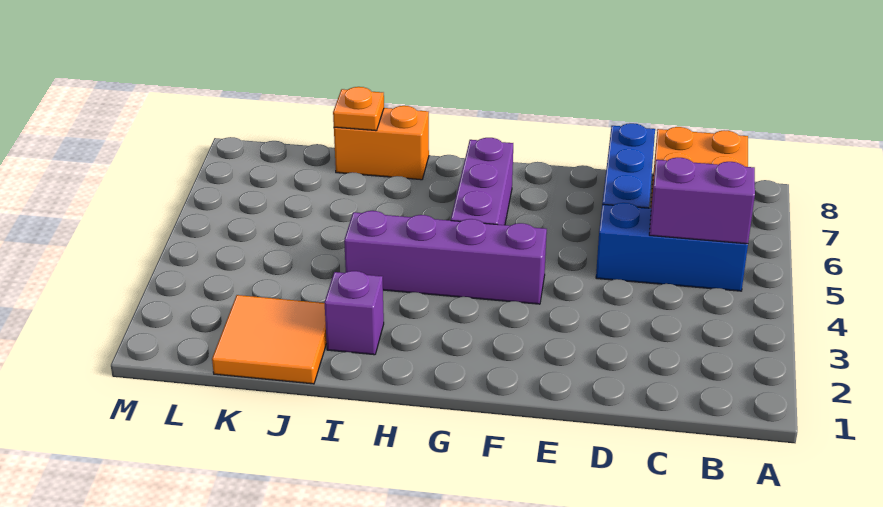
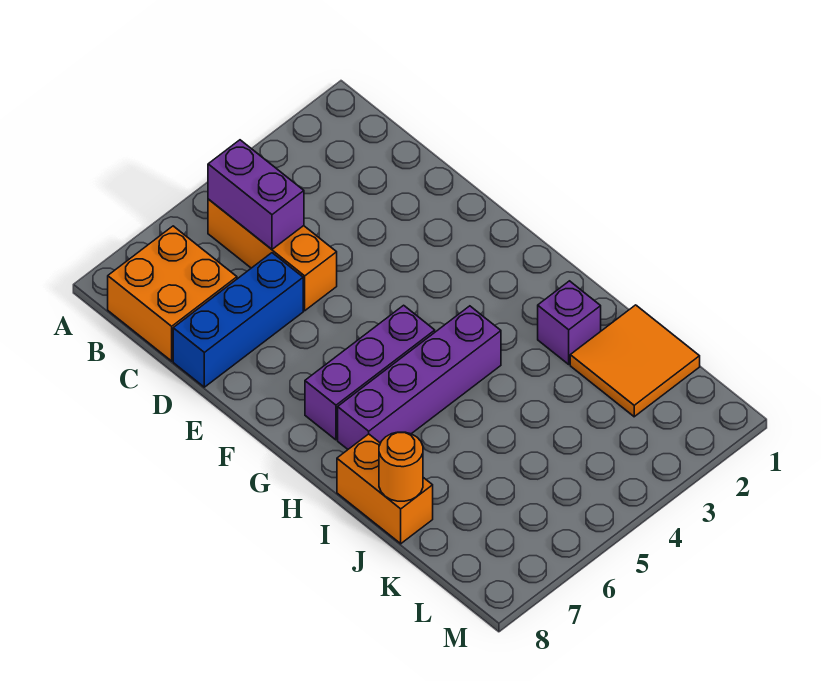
blue brick B5:D5 level 1 -> orange brick B5:D5 level 1
purple brick F4:I4 level 1 -> purple brick H4:H7 level 1
orange plate J8 level 2 -> orange round brick J8 level 2

